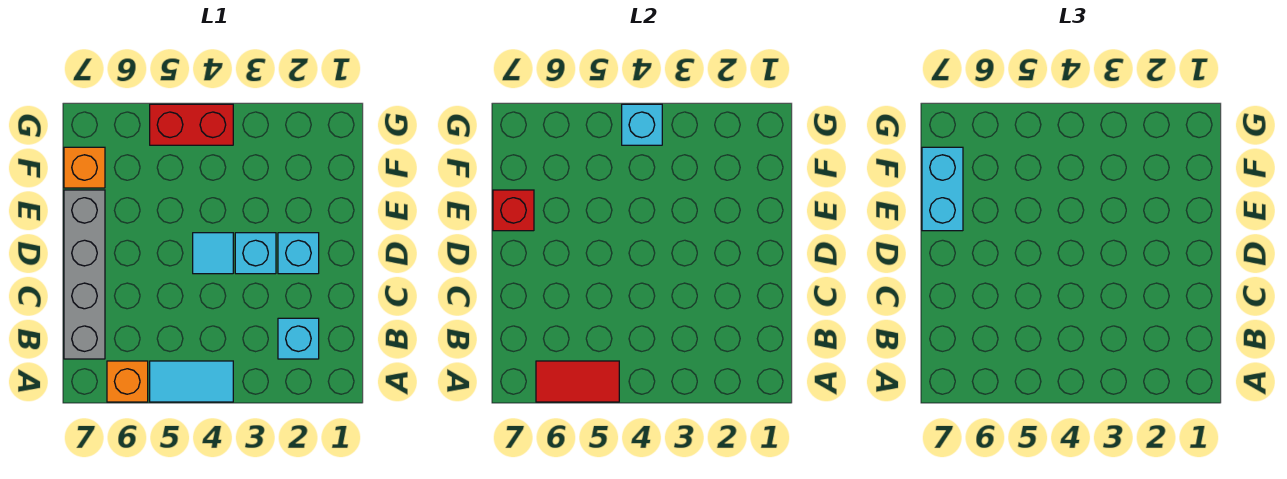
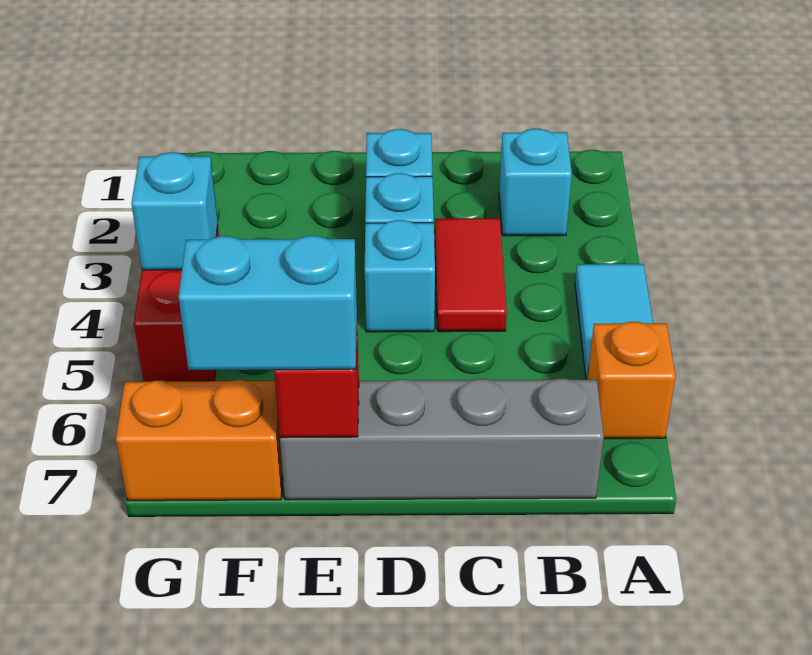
red tile A5:A6 level 2 -> red tile C3:C4 level 1
cyan tile D4 level 1 -> cyan brick D4 level 1
orange brick F7 level 1 -> orange brick F7:G7 level 1

